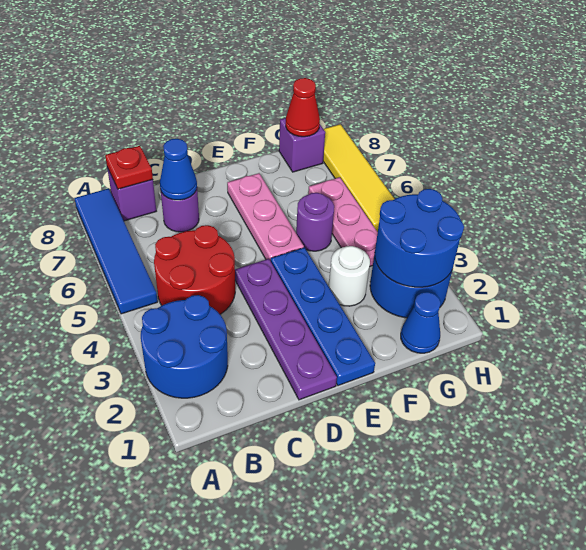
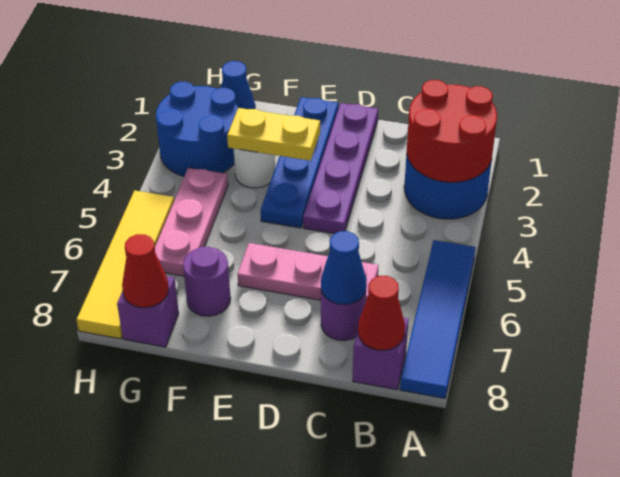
red round brick B4:C5 level 1 -> red round brick A2:B3 level 2
red plate B8 level 2 -> red cone B8 level 2
none -> yellow plate E3:F3 level 2
pink plate E5:E7 level 1 -> pink plate C6:E6 level 1
purple round brick F5 level 1 -> purple round brick F7 level 1
blue round brick G2:H3 level 2 -> none

